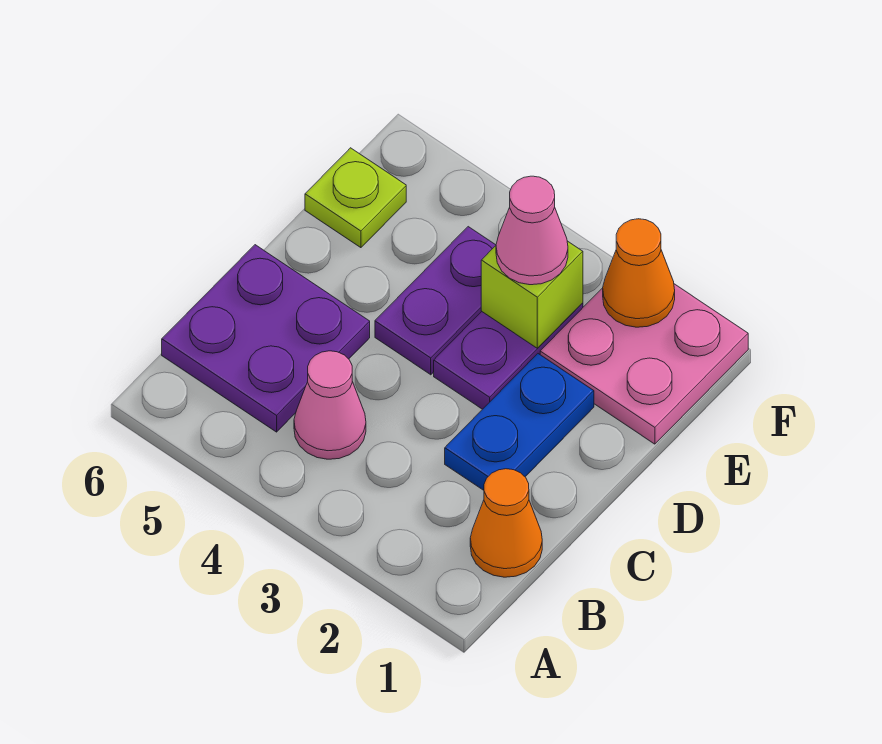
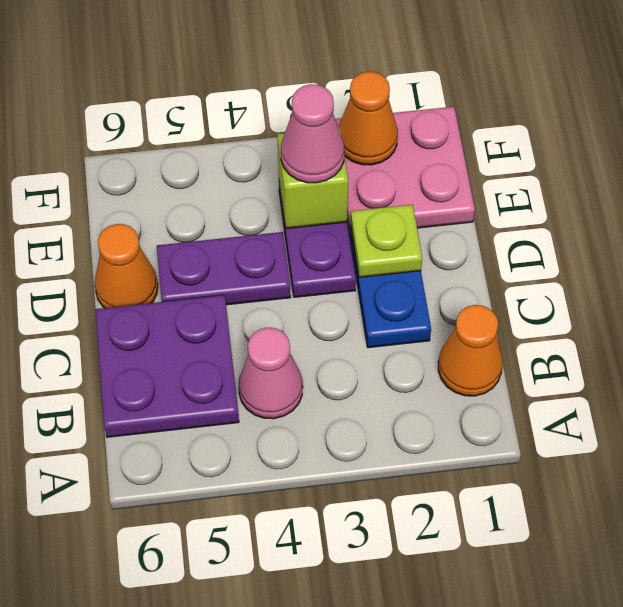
purple plate D4:E4 level 1 -> purple plate D4:D5 level 1
none -> orange cone D6 level 1
lime plate E6 level 1 -> lime plate D2 level 2

